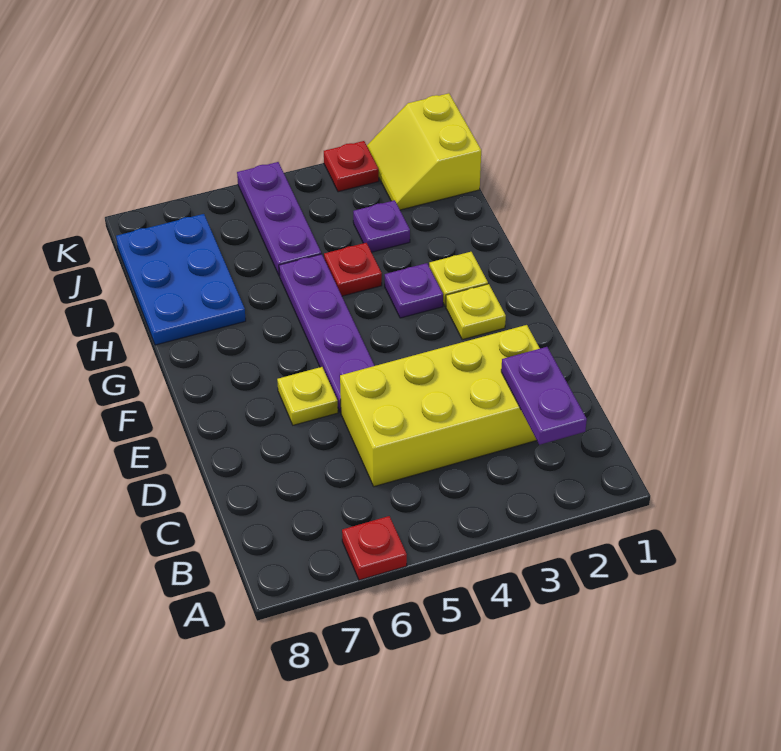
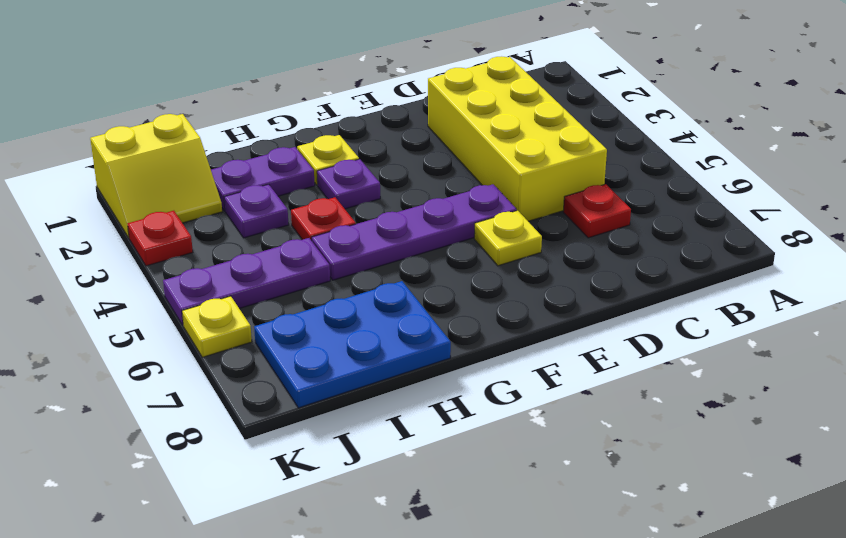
red plate A6 level 1 -> red plate C6 level 1
purple plate B2:C2 level 2 -> purple plate H2:I2 level 1
yellow plate F2 level 1 -> yellow plate K6 level 1

